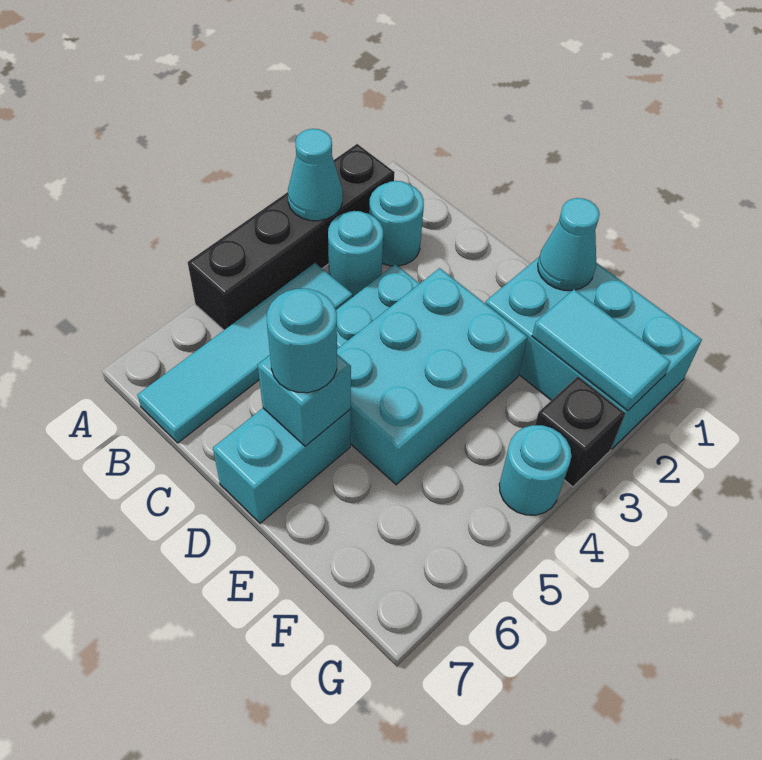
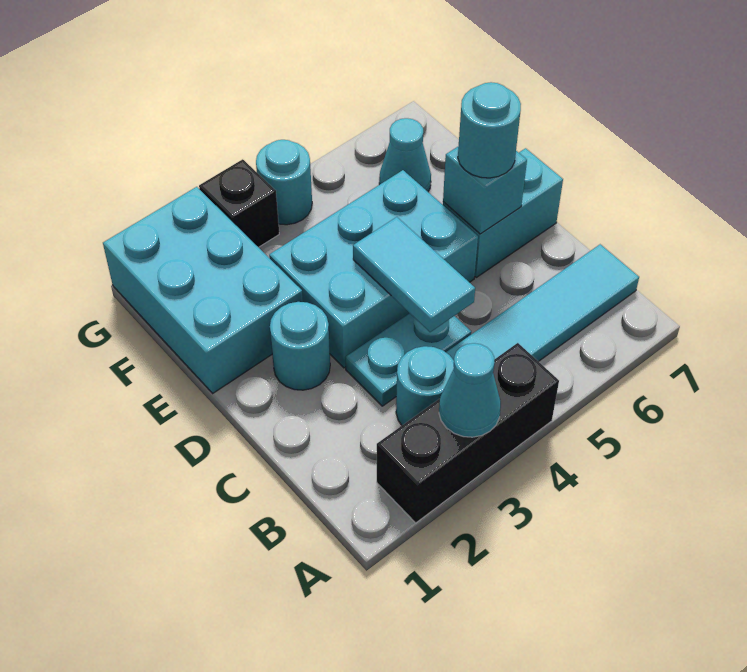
black brick A2:A5 level 1 -> black brick A2:A4 level 1
cyan round brick B2 level 1 -> cyan round brick D2 level 1
cyan cone E1 level 2 -> cyan cone F6 level 1
cyan tile F2:G2 level 2 -> cyan tile C4:D4 level 2

